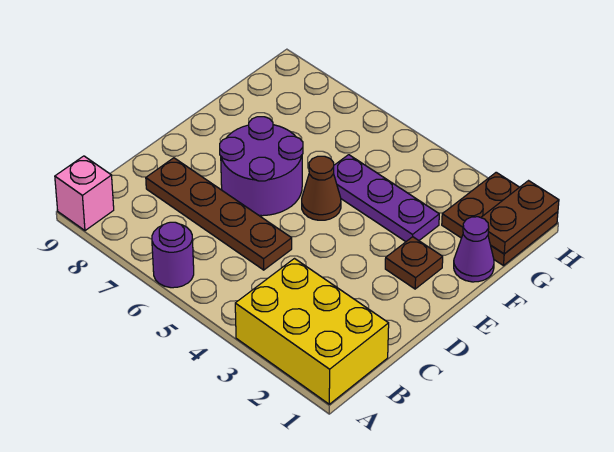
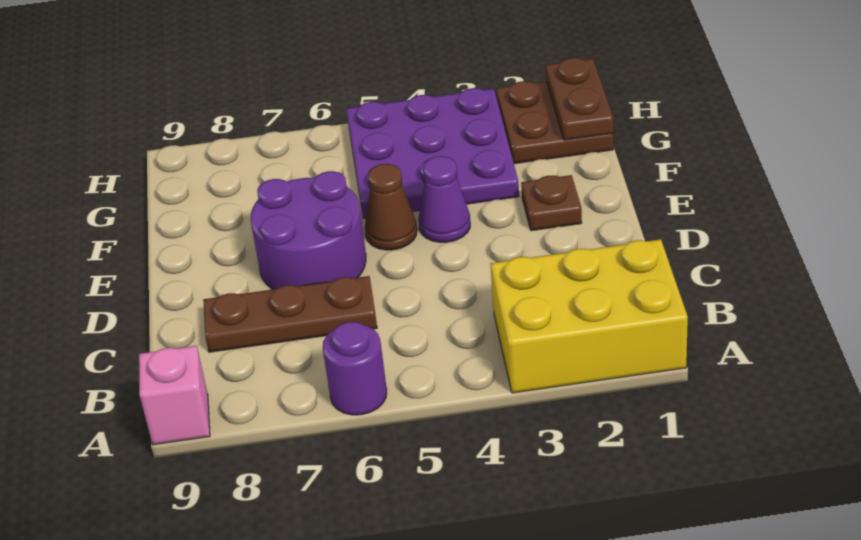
brown plate C5:C8 level 1 -> brown plate C6:C8 level 1
purple cone F1 level 1 -> purple cone E4 level 1
purple plate F3:F5 level 1 -> purple plate F3:H5 level 1

